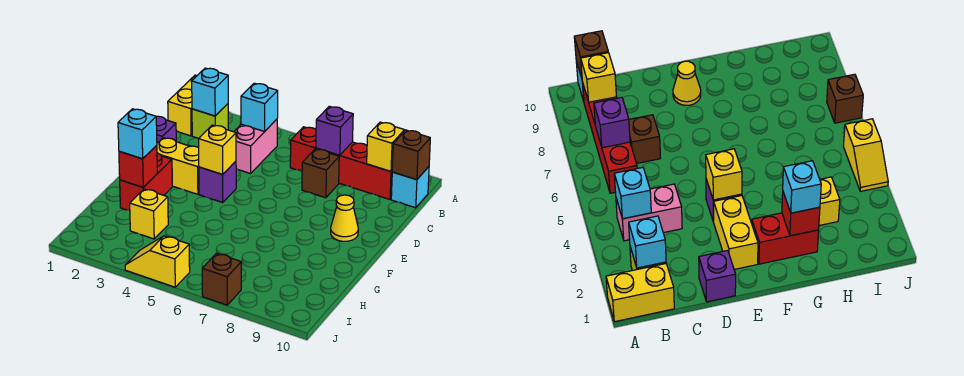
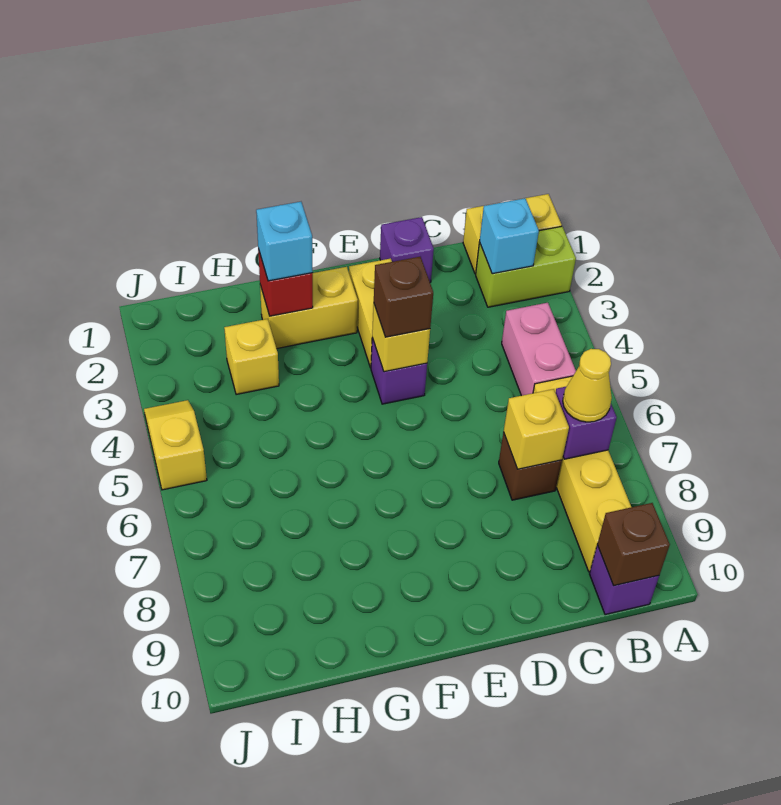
lime brick B2 level 1 -> lime brick A2:B2 level 1
pink brick B4:C4 level 1 -> pink brick B4:B5 level 1
cyan brick B4 level 2 -> none
red brick B6:B9 level 1 -> yellow brick B6:B9 level 1
yellow brick B9 level 2 -> yellow brick C7 level 2
cyan brick B10 level 1 -> purple brick B10 level 1
yellow cone E9 level 1 -> yellow cone B7 level 3
red brick F2:G2 level 1 -> yellow brick F2:G2 level 1
brown brick J7 level 1 -> brown brick E4 level 3

